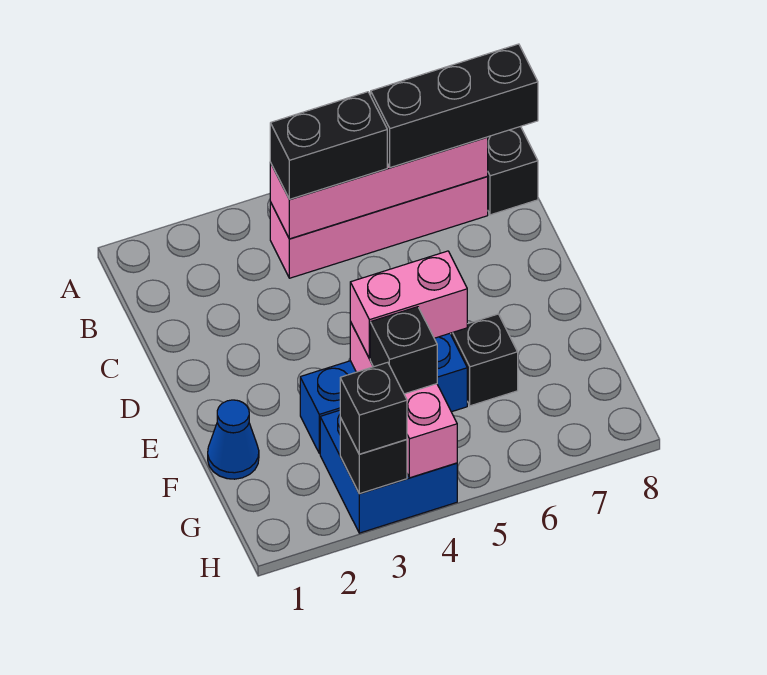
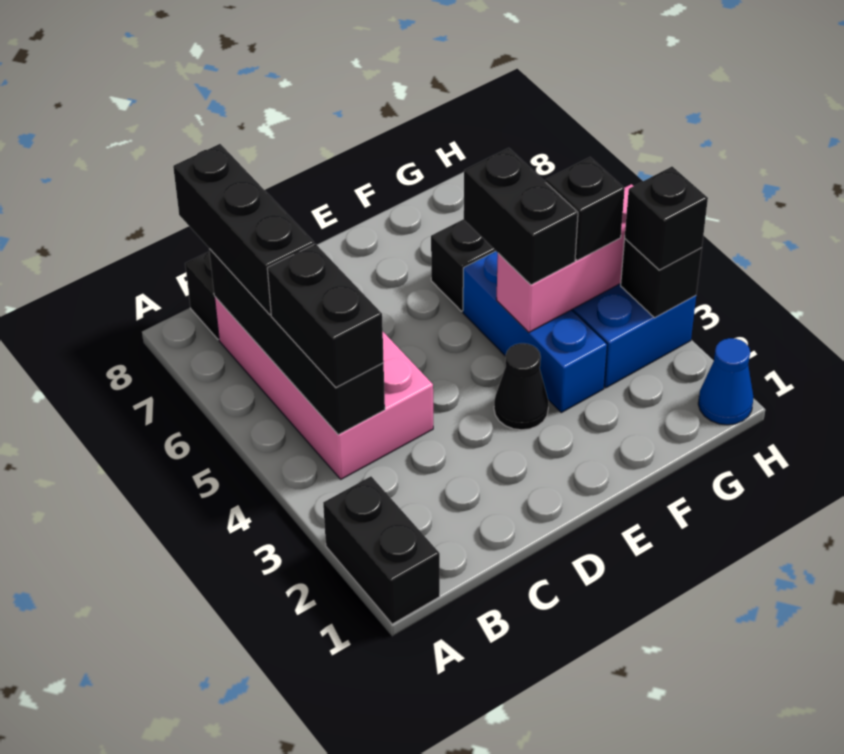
none -> black brick A1:A2 level 1
pink brick B4:B7 level 1 -> pink brick B4:C7 level 1
pink brick B4:B7 level 2 -> black brick B4:B7 level 2
none -> black cone E3 level 1
blue cone F1 level 1 -> blue cone H1 level 1
pink brick F4:F5 level 3 -> black brick F4:F5 level 3

